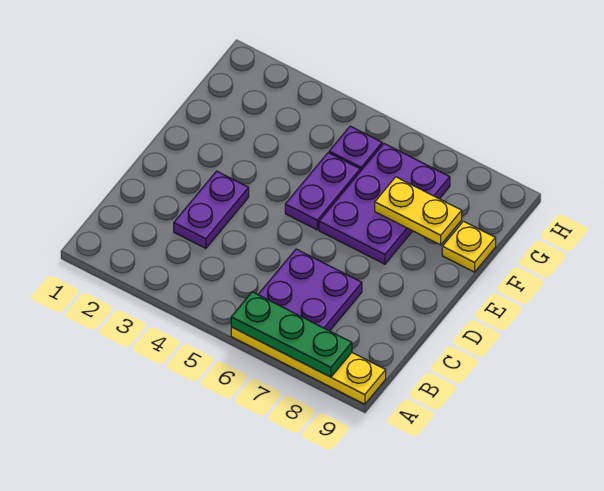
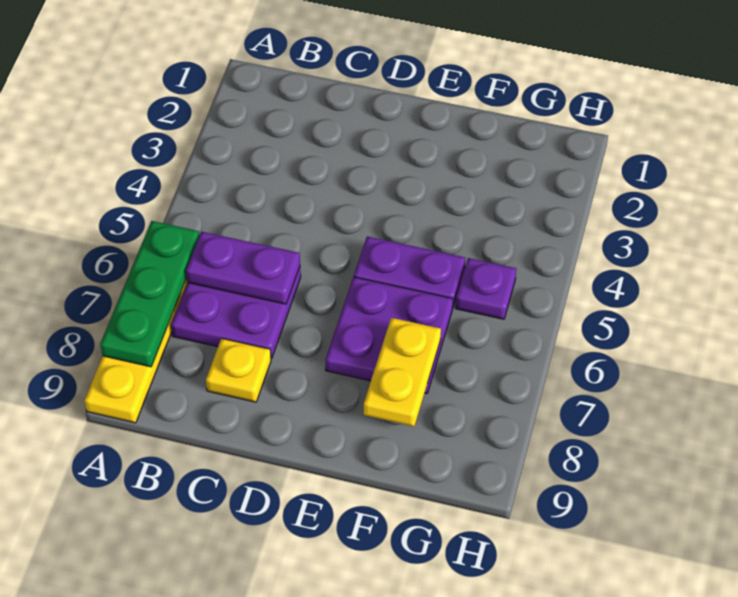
purple plate C3:D3 level 1 -> purple plate B6:C6 level 2
purple plate E6:G7 level 1 -> purple plate E6:F7 level 1
yellow plate F9 level 1 -> yellow plate C8 level 1

